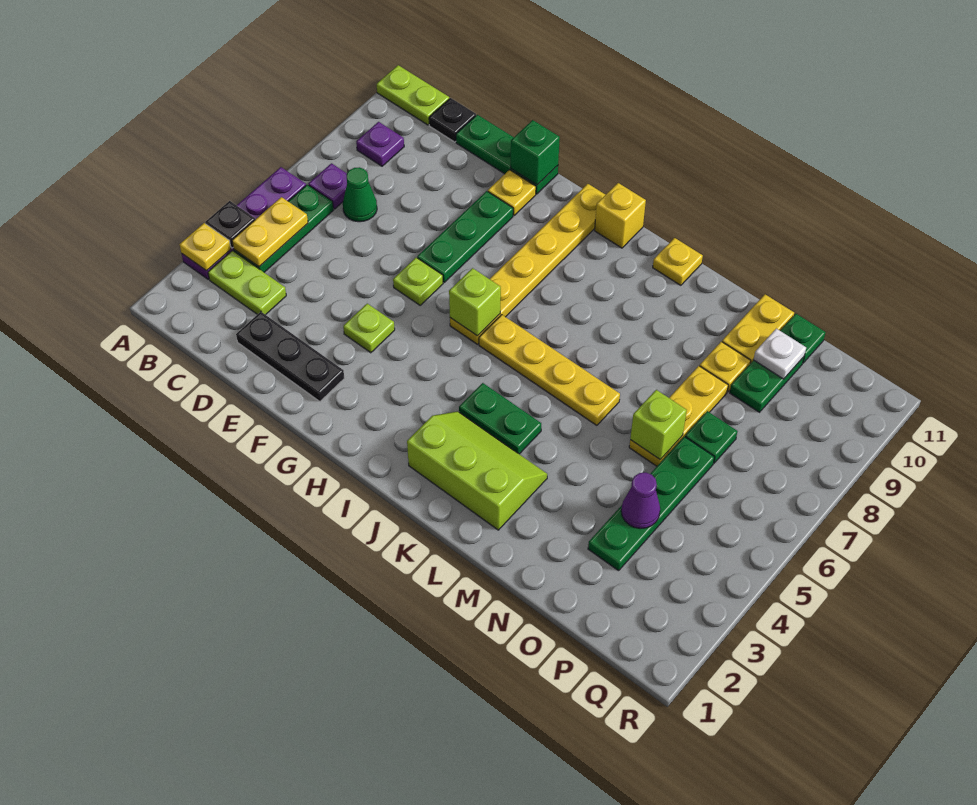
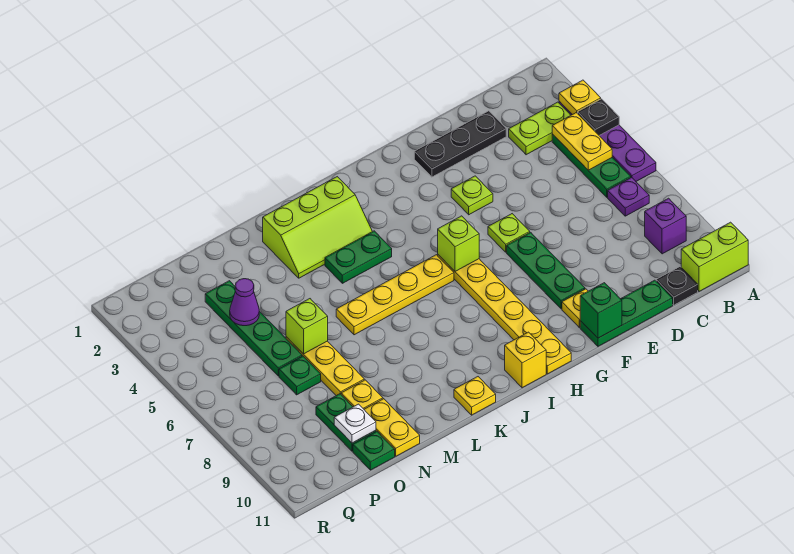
lime plate A11:B11 level 1 -> lime brick A11:B11 level 1
purple plate B9 level 1 -> purple brick B9 level 1
green cone C7 level 1 -> none

